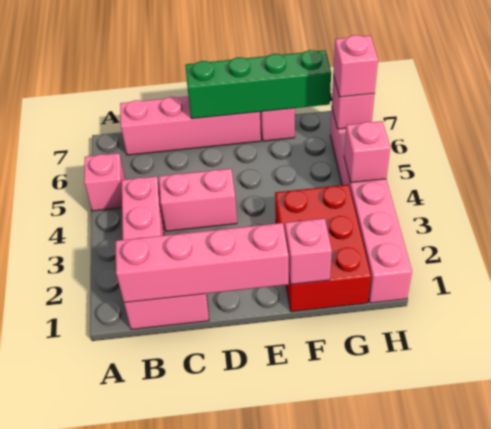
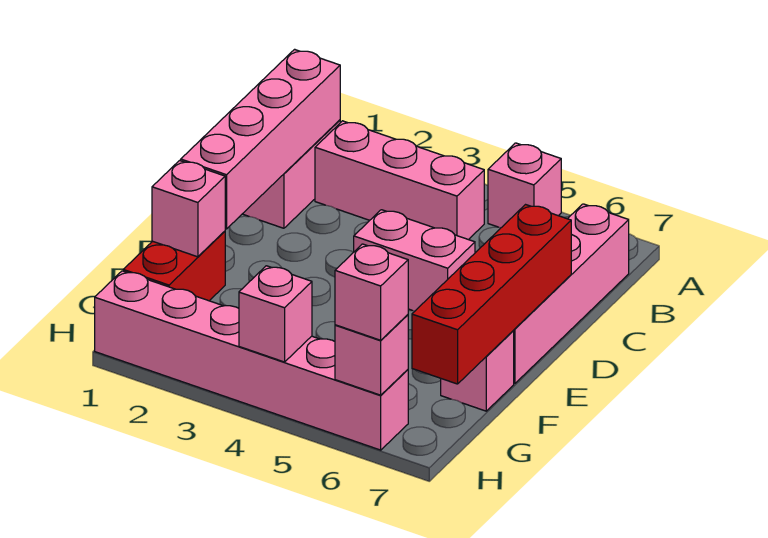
pink brick C4:D4 level 1 -> pink brick D4:D5 level 1
green brick D7:G7 level 2 -> red brick D7:G7 level 2
red brick F1:G3 level 1 -> red brick F1:G1 level 1

